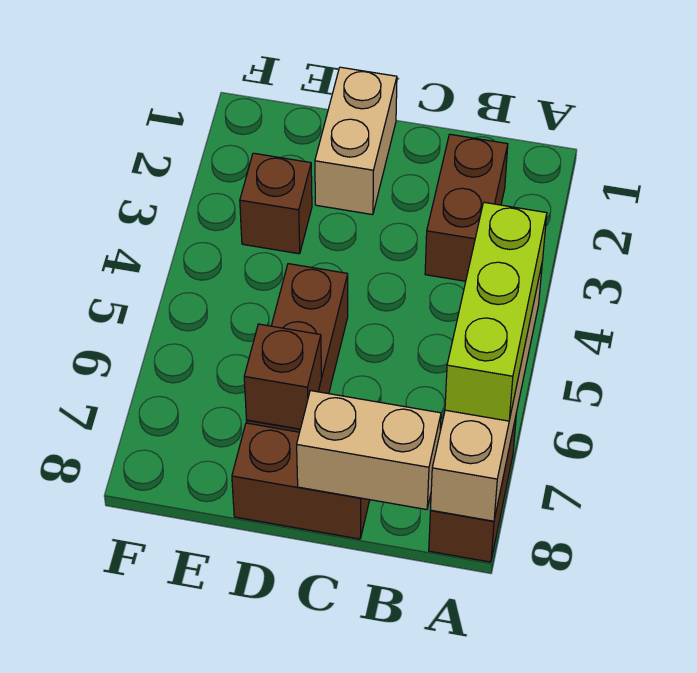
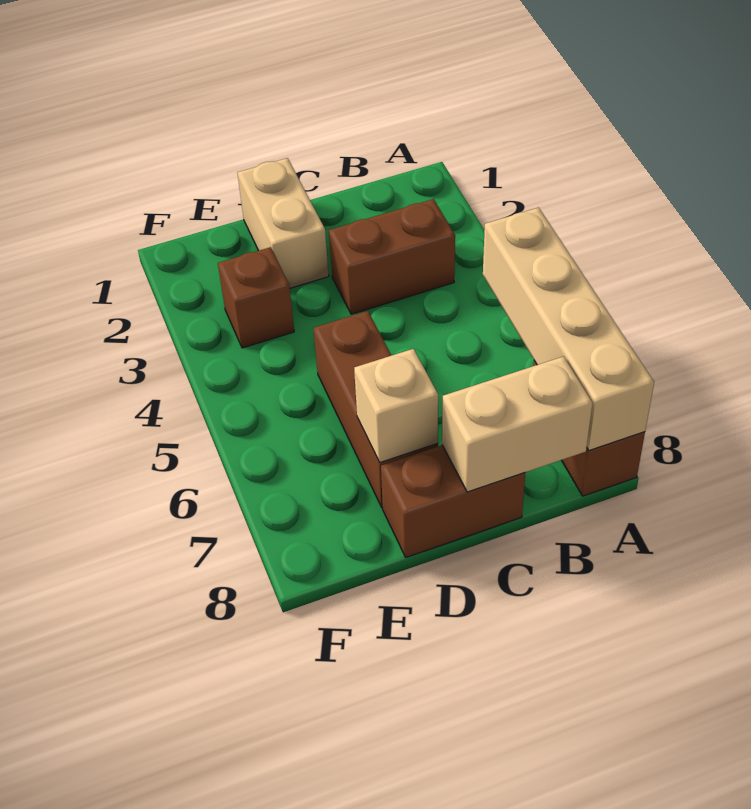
lime brick A5:A7 level 3 -> none
brown brick B2:B3 level 1 -> brown brick B3:C3 level 1
brown brick D7 level 2 -> tan brick D7 level 2

